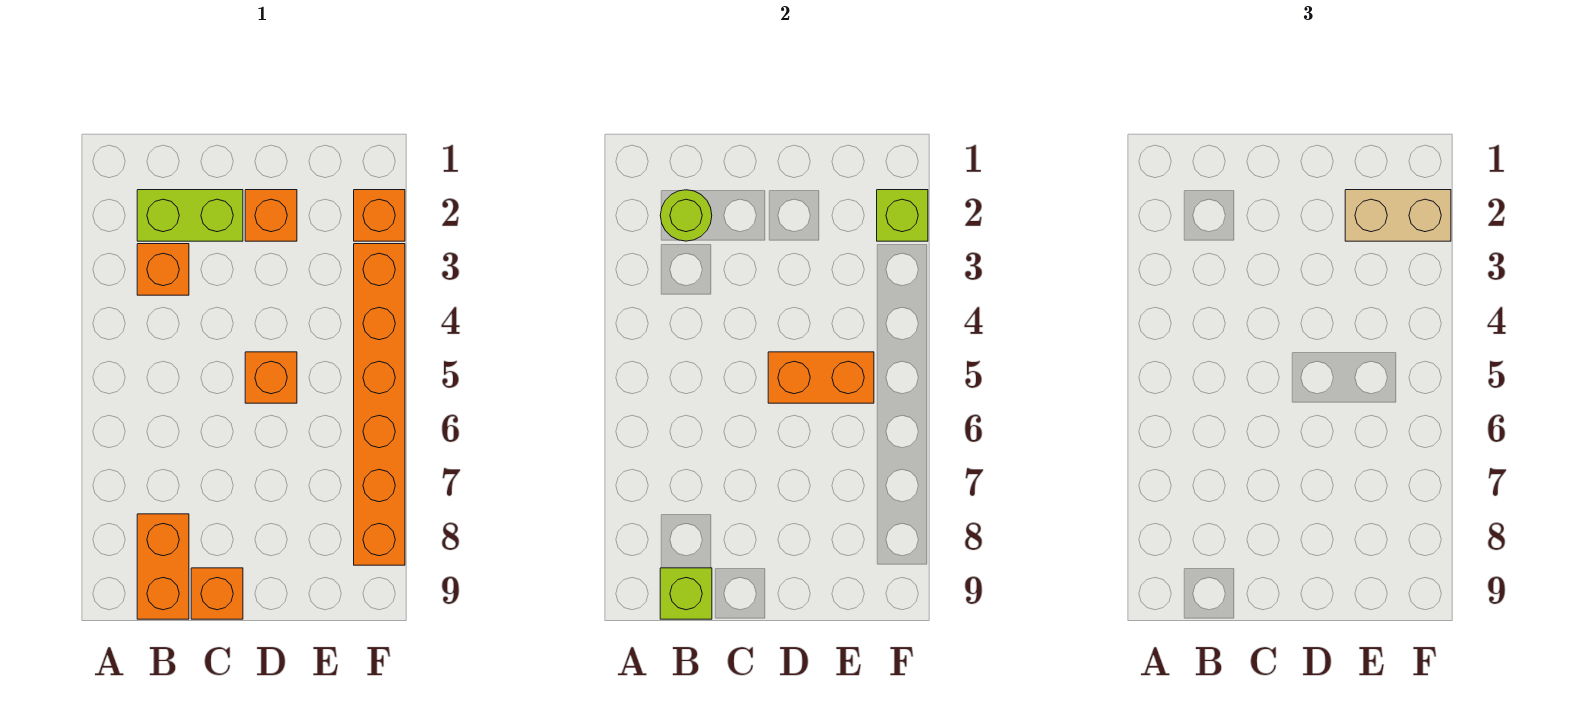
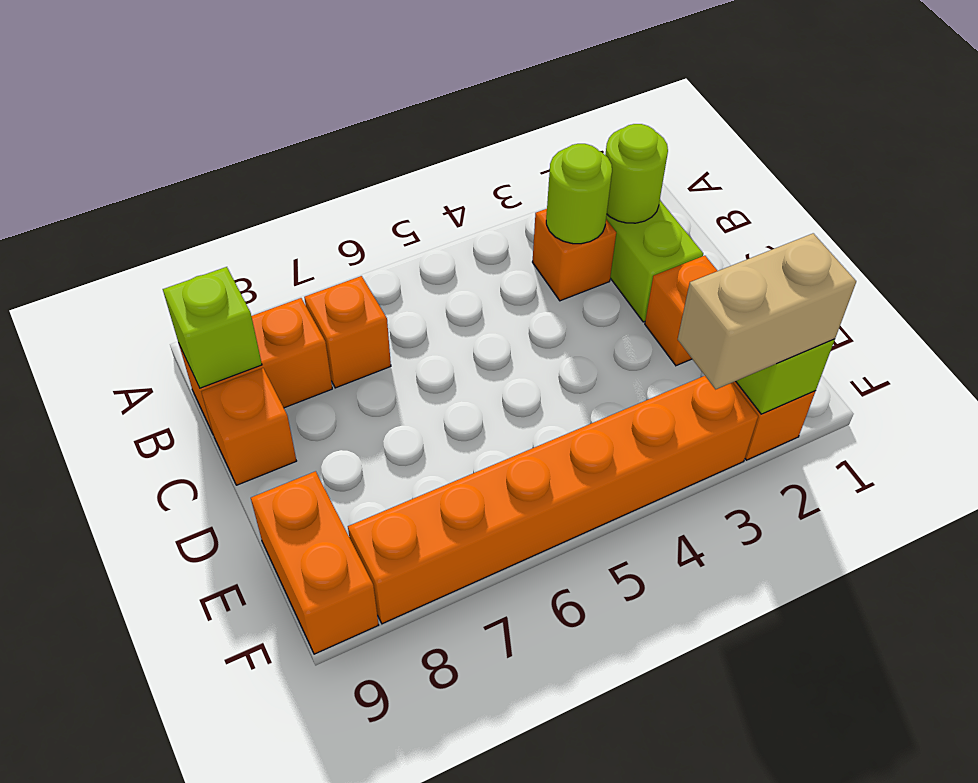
none -> lime round brick B3 level 2
orange brick D5 level 1 -> orange brick B7 level 1
orange brick D5:E5 level 2 -> orange brick E9:F9 level 1
tan brick E2:F2 level 3 -> tan brick F2:F3 level 3

